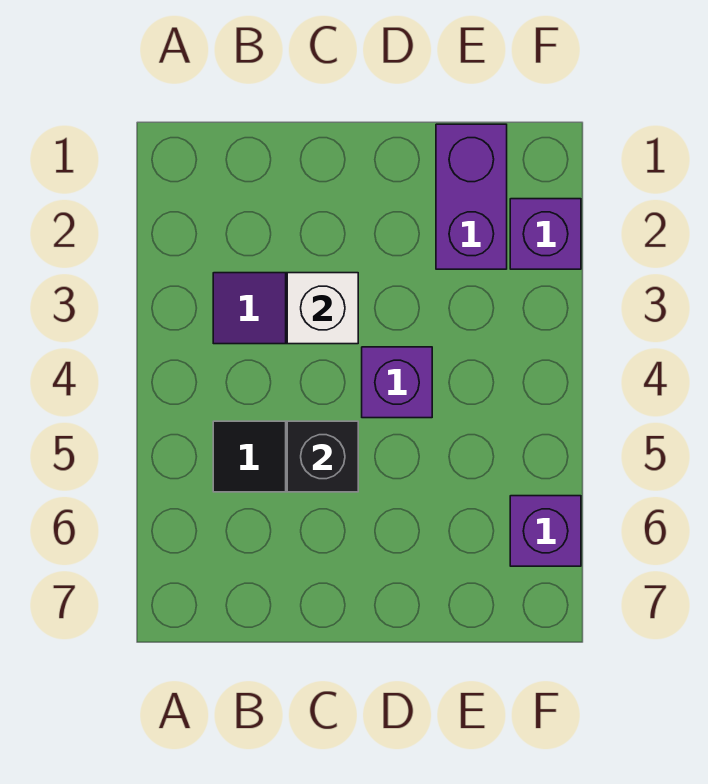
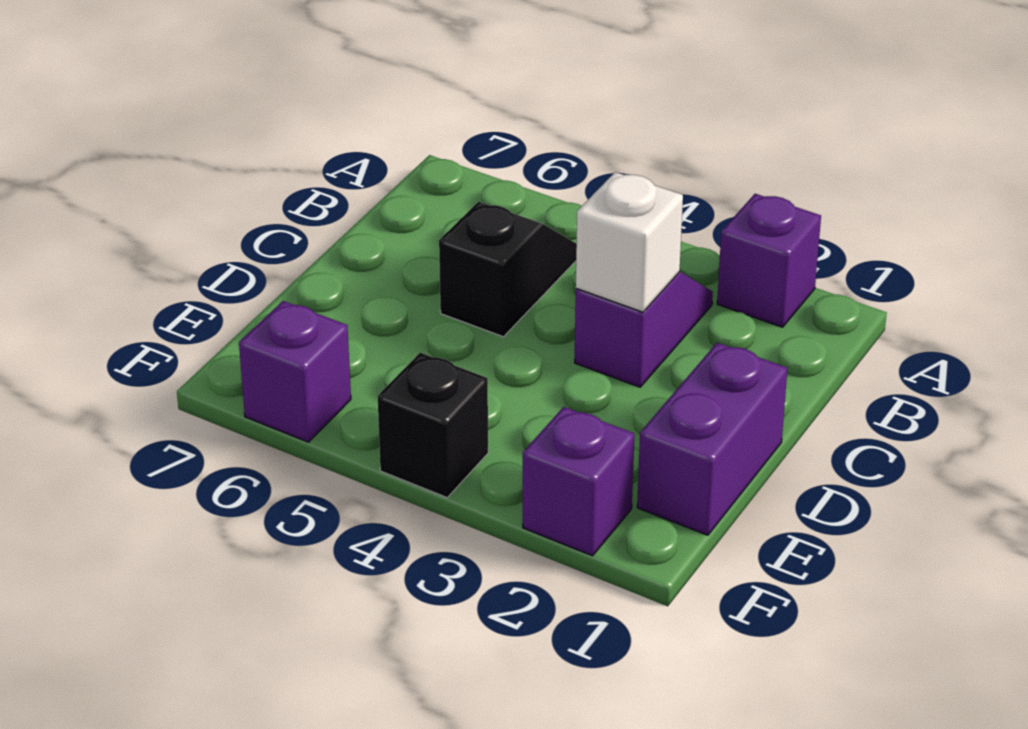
black brick C5 level 2 -> black brick F4 level 1
purple brick D4 level 1 -> purple brick A2 level 1
purple brick E1:E2 level 1 -> purple brick D1:E1 level 1

